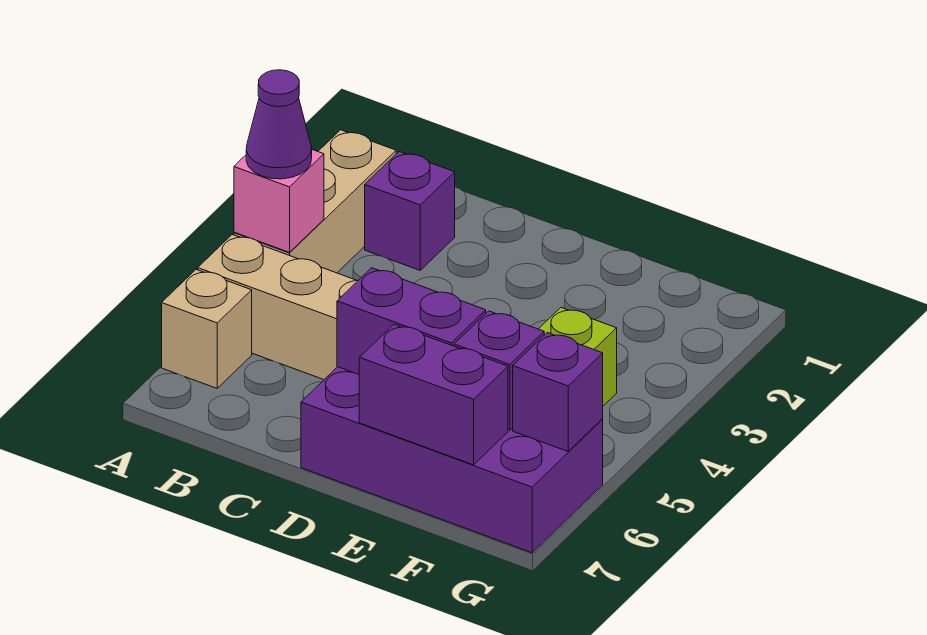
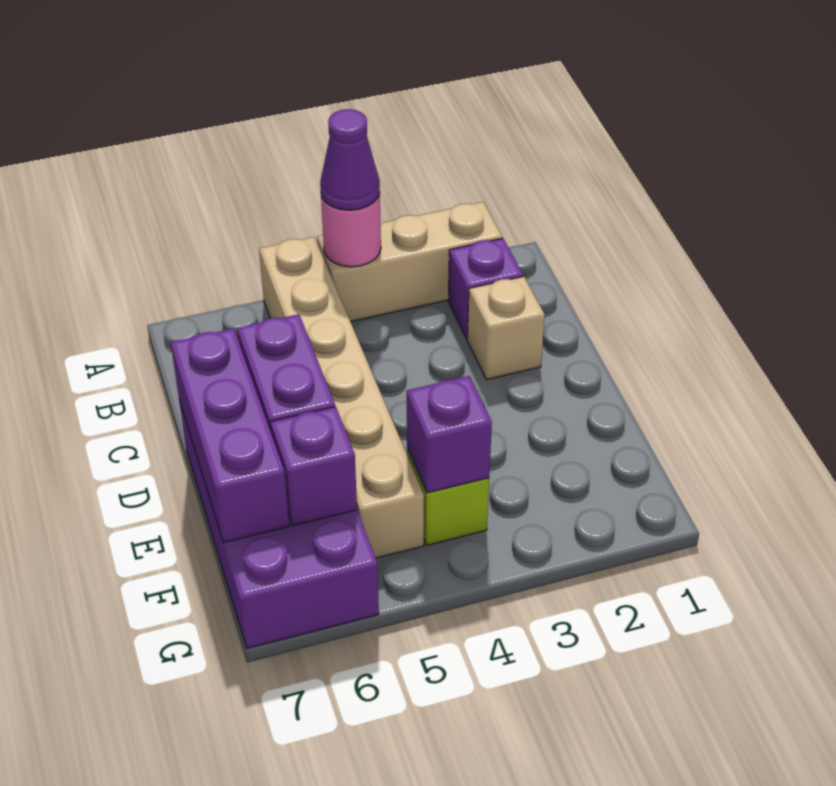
pink brick A4 level 2 -> pink round brick A4 level 2
tan brick A6 level 1 -> tan brick C2 level 1
purple brick E7:F7 level 2 -> purple brick D7:F7 level 2
purple brick G6 level 2 -> purple brick F4 level 2

